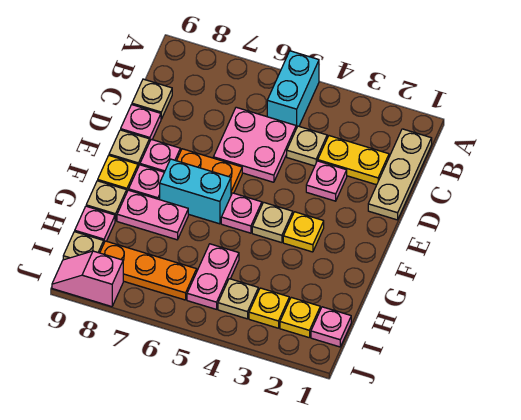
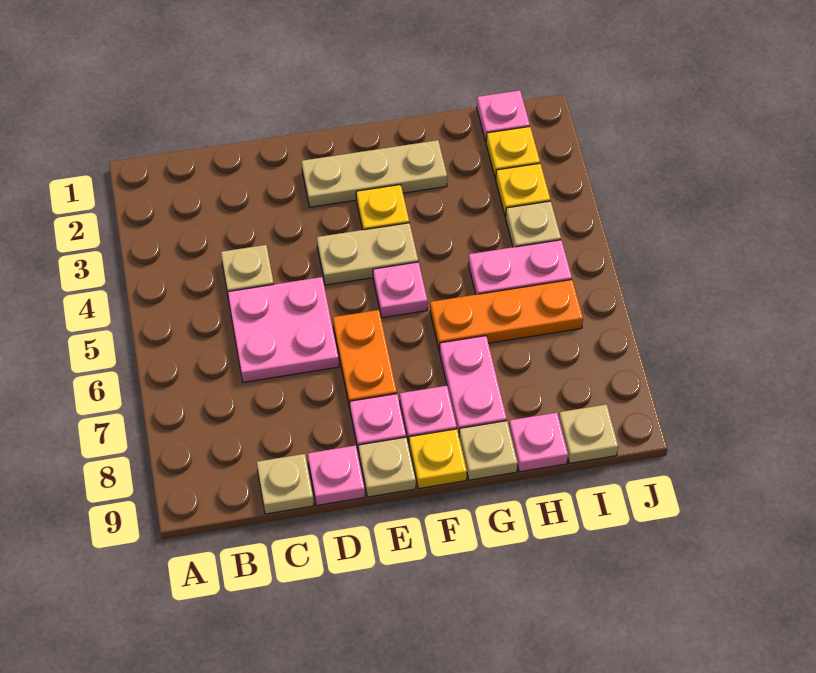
cyan brick A5:B5 level 1 -> none
tan plate B1:D1 level 1 -> tan plate E2:G2 level 1
yellow plate C2:C3 level 1 -> none
pink plate D3 level 1 -> none
tan plate F4 level 1 -> tan plate E4:F4 level 1
cyan brick F6:F7 level 1 -> none
orange plate I6:I8 level 1 -> orange plate G6:I6 level 1
pink slope J8:J9 level 1 top 8 -> none

